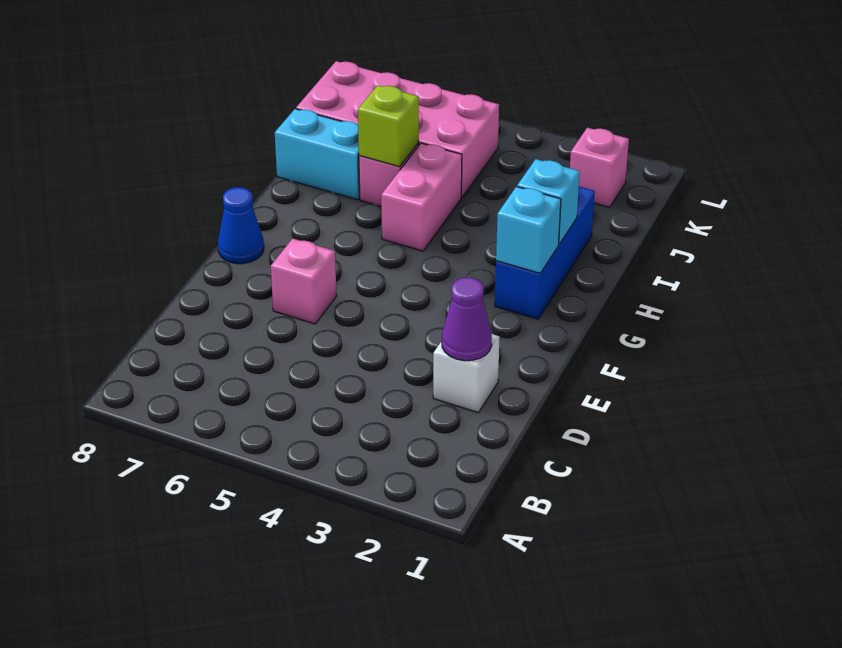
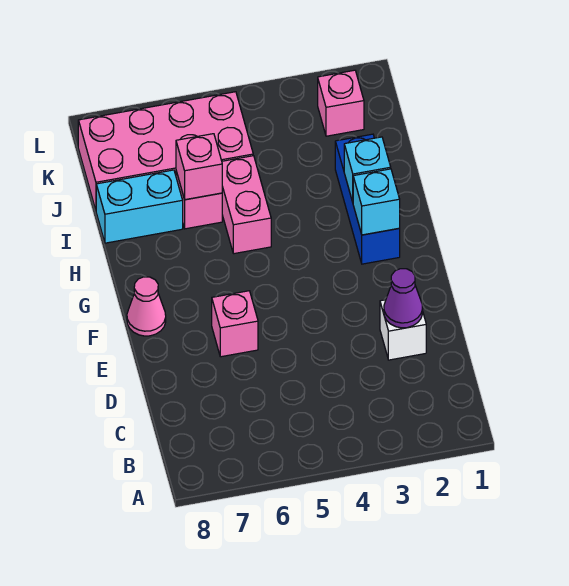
blue cone F8 level 1 -> pink cone F8 level 1
lime brick I6 level 2 -> pink brick I6 level 2

